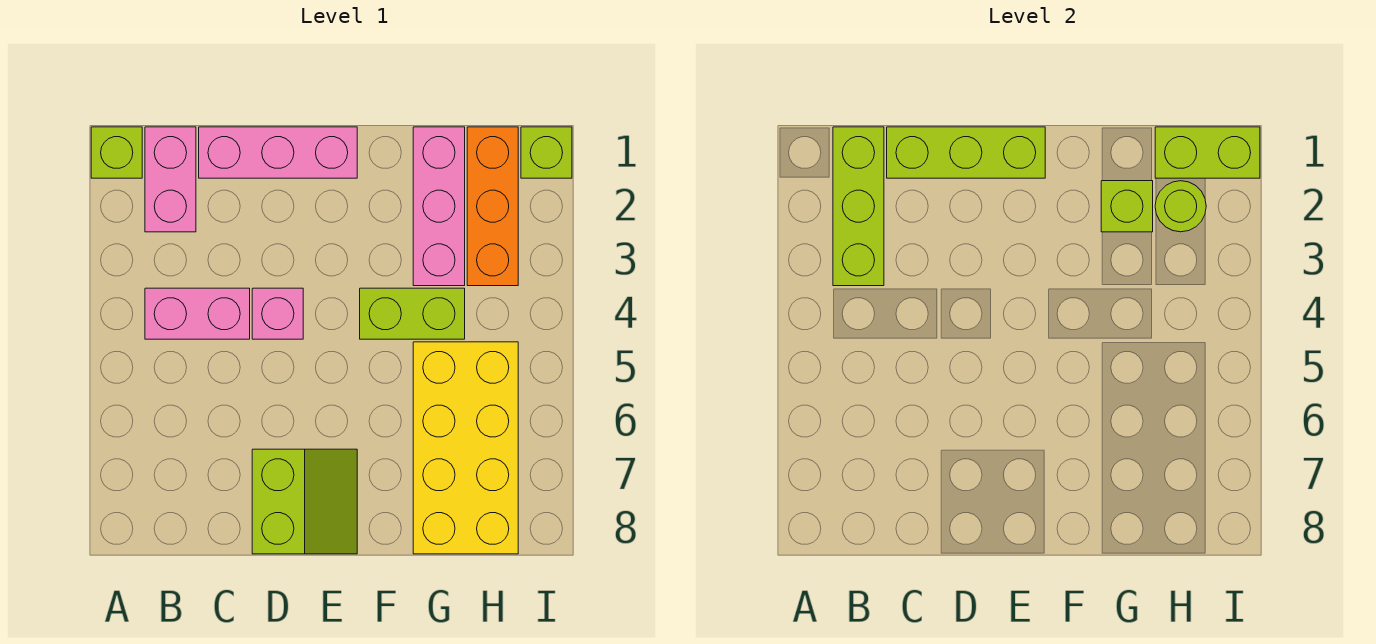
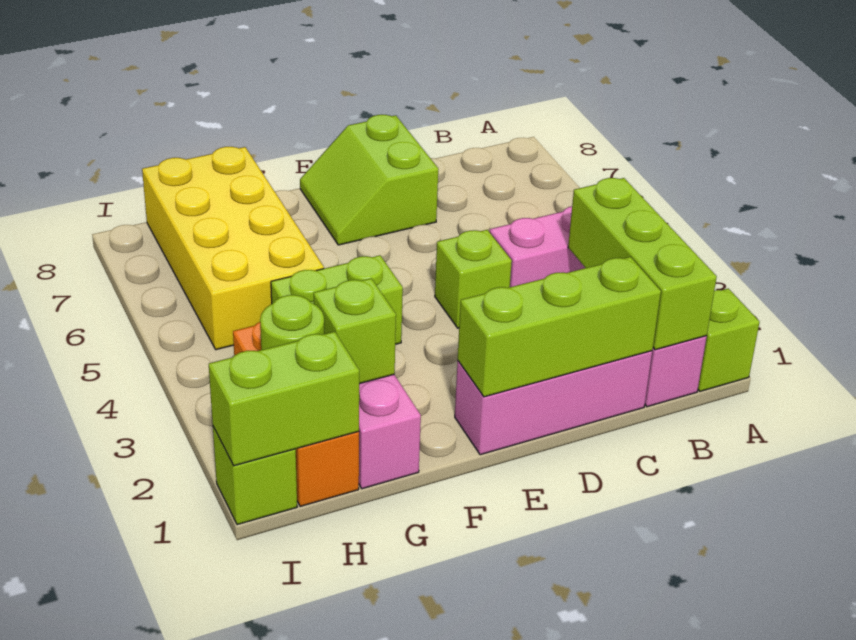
pink brick D4 level 1 -> lime brick D4 level 1

